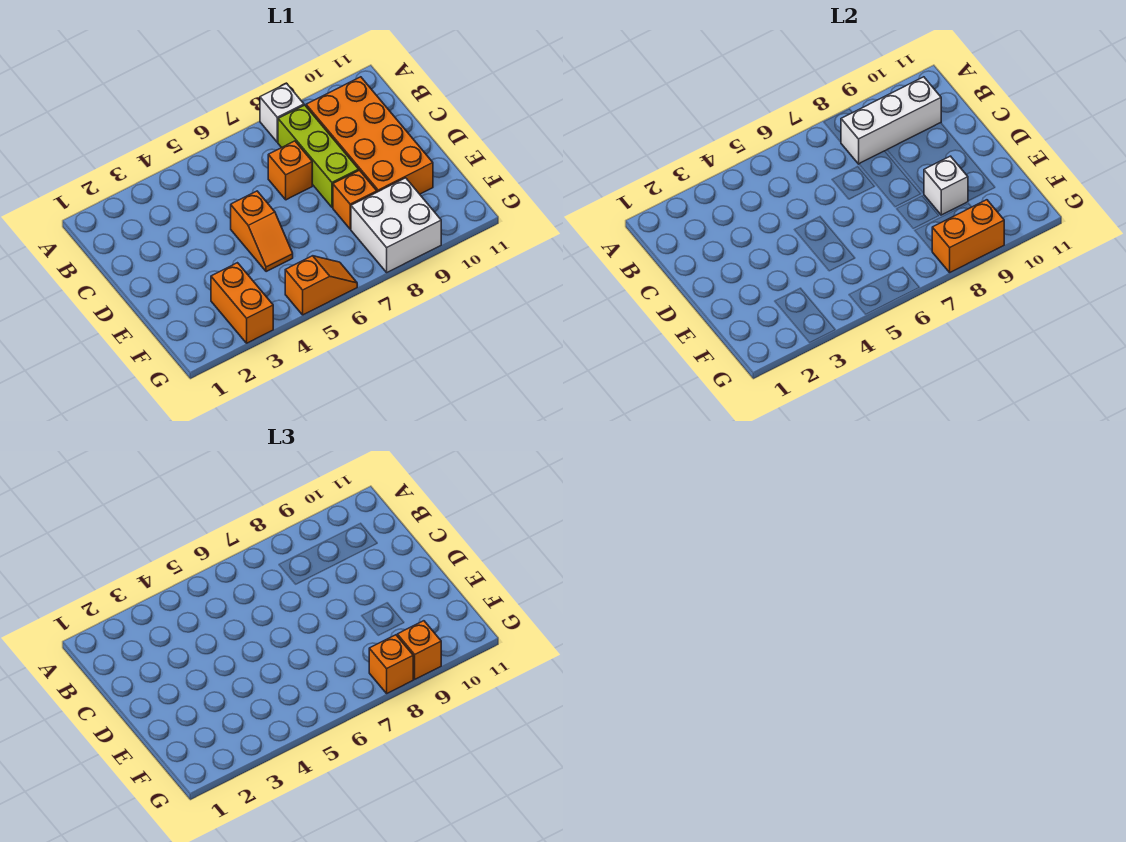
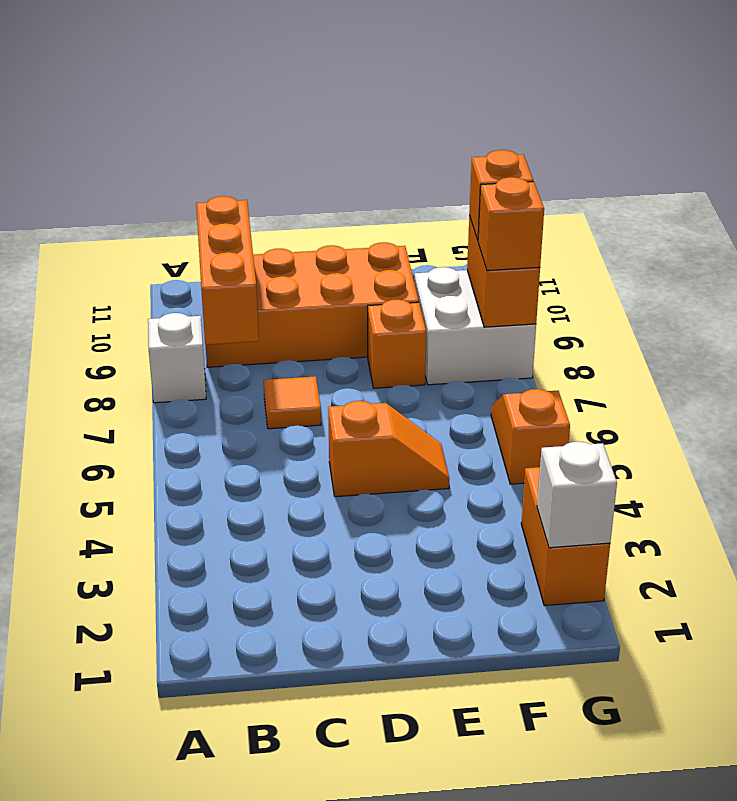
lime brick B8:D8 level 1 -> none
white brick B8:B10 level 2 -> orange brick B8:B10 level 2
orange brick C7 level 1 -> orange tile C7 level 1
white brick E9 level 2 -> white brick G2 level 2
orange brick F3:G3 level 1 -> orange brick G2:G3 level 1

